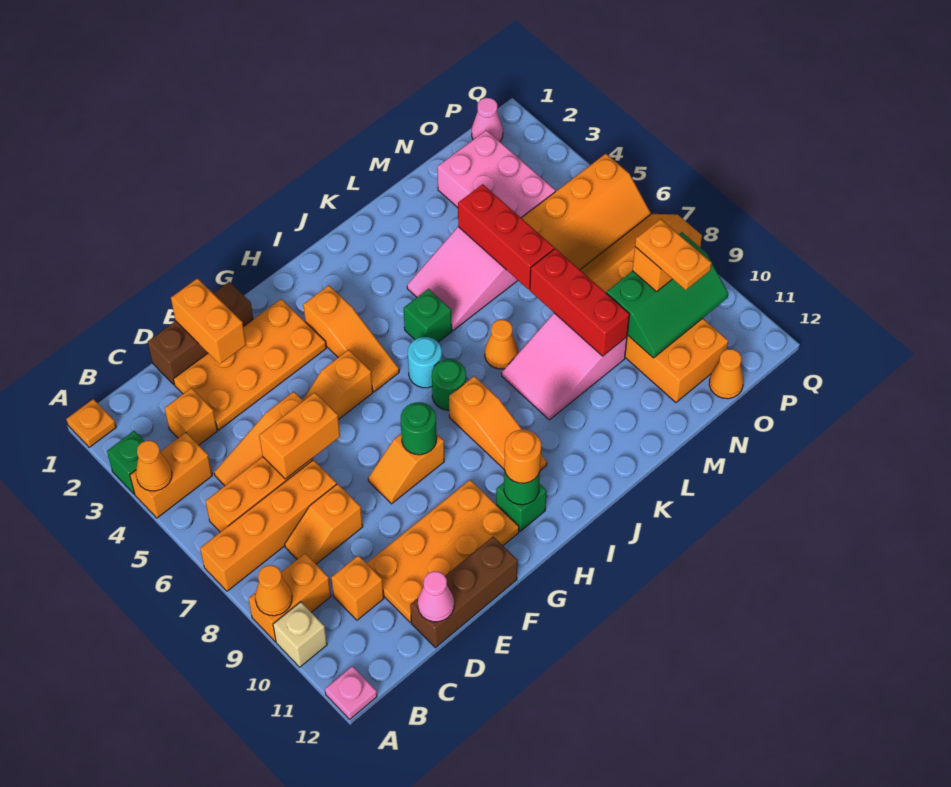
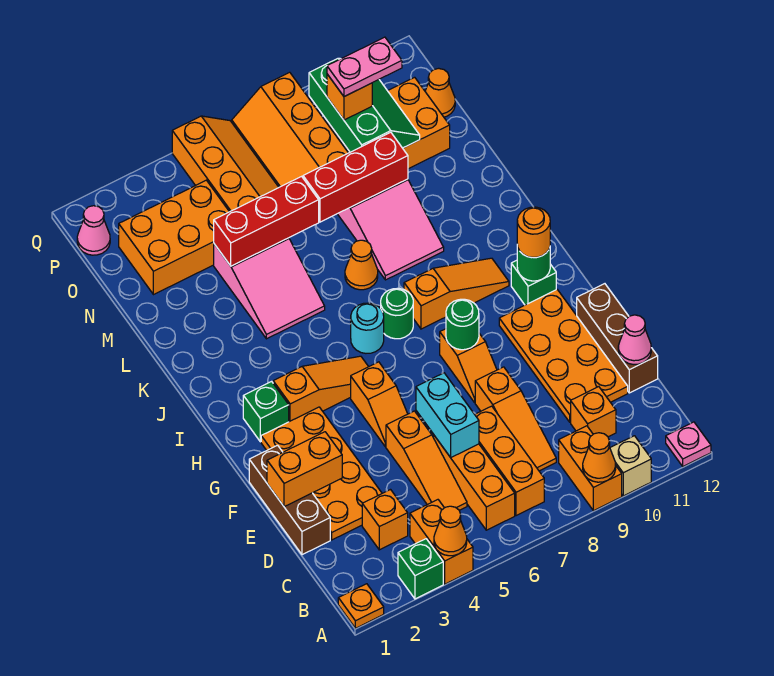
orange brick A7:D7 level 1 -> orange brick B7:D7 level 1
orange slope C8:D8 level 1 top D -> orange slope C8:E8 level 1 top E
orange brick D6:E6 level 2 -> cyan brick D6:E6 level 2
green brick J5 level 1 -> green brick H2 level 1
pink brick N2:O4 level 1 -> orange brick N2:O4 level 1
orange plate O9:O10 level 4 -> pink plate O9:O10 level 4

